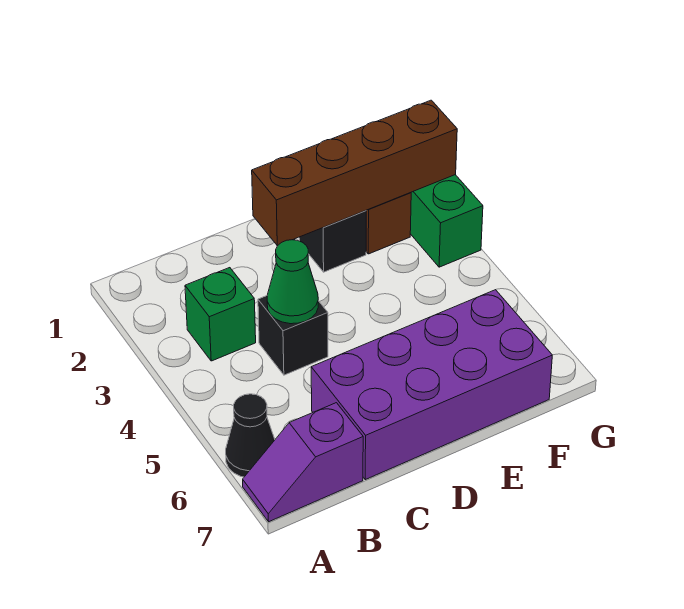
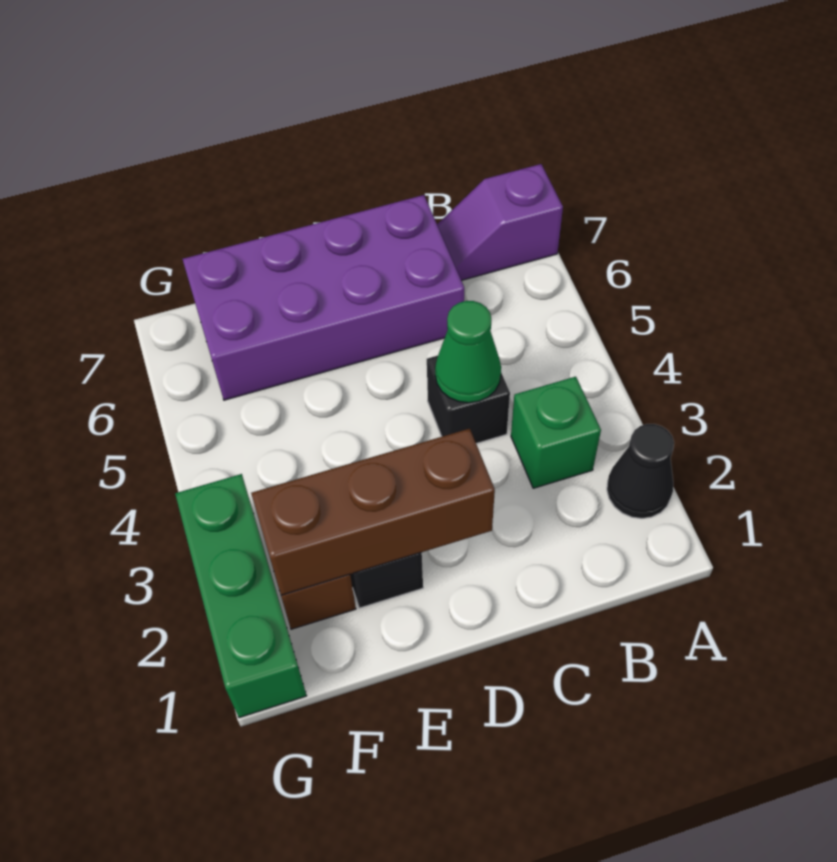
black cone A6 level 1 -> black cone A2 level 1
purple slope A7:B7 level 1 top B -> purple slope A7:B7 level 1 top A
brown brick D2:G2 level 2 -> brown brick D2:F2 level 2

